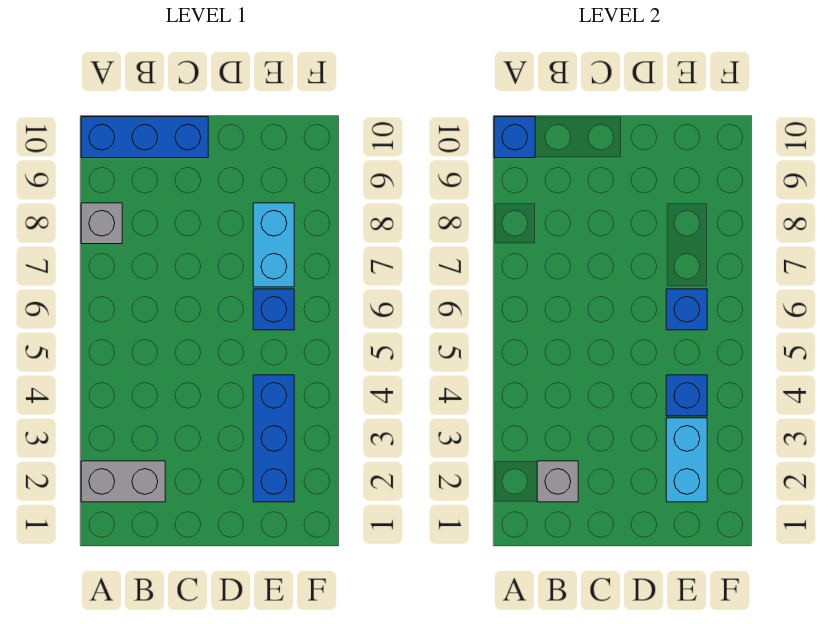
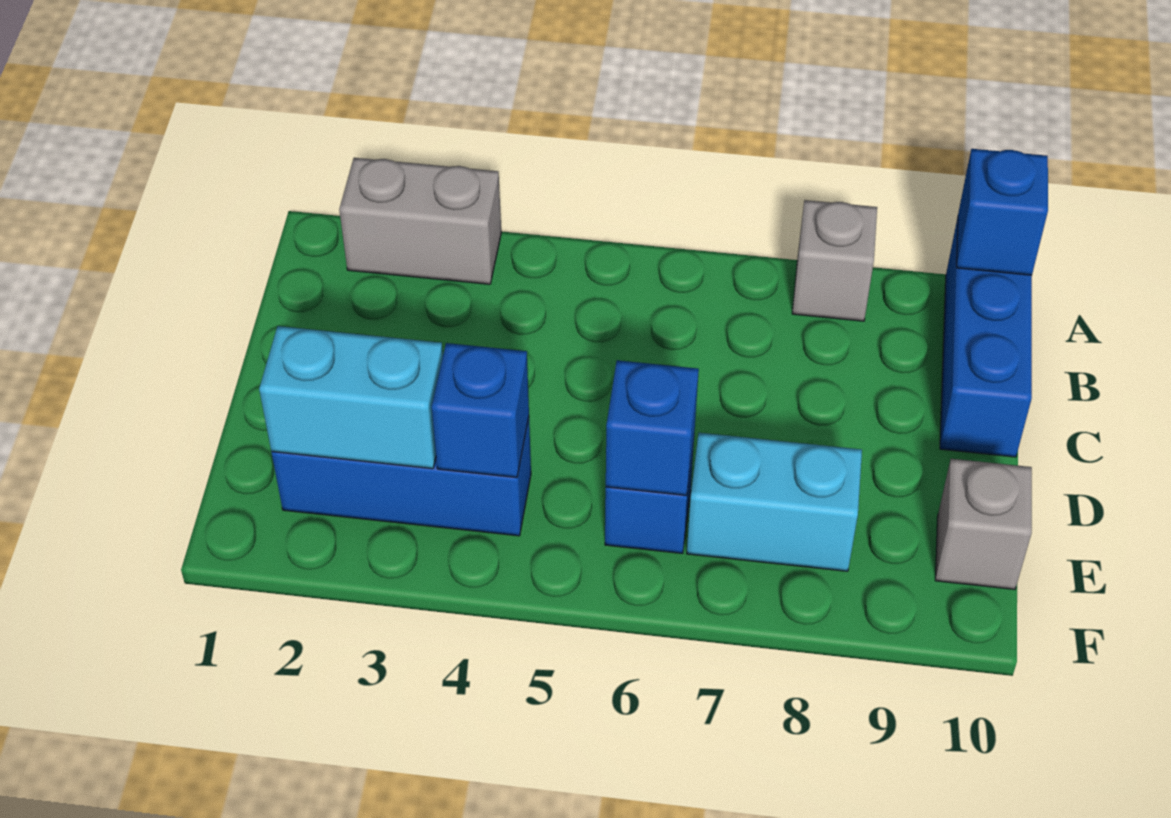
grey brick A2:B2 level 1 -> grey brick A2:A3 level 1
grey brick B2 level 2 -> grey brick E10 level 1

